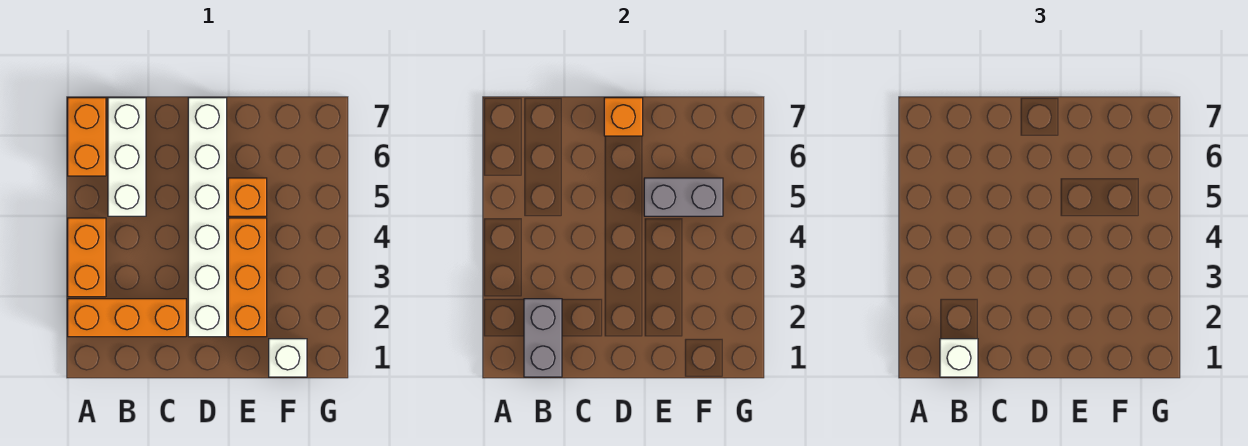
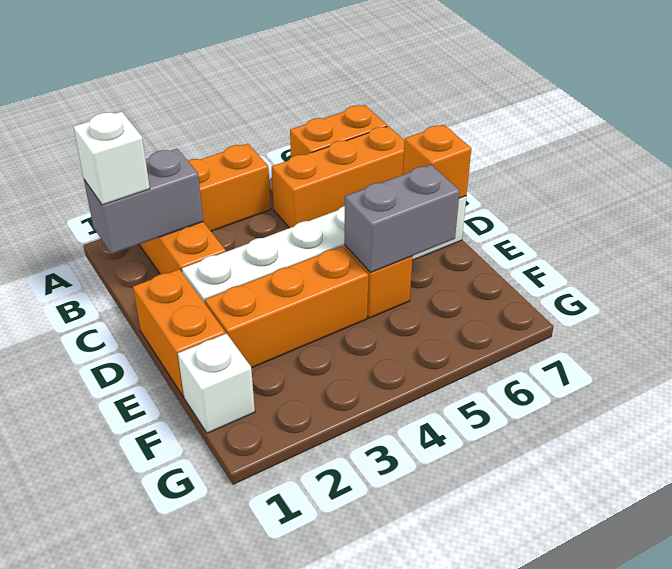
white brick B5:B7 level 1 -> orange brick B5:B7 level 1
none -> orange brick D1:E1 level 1
grey brick E5:F5 level 2 -> grey brick E5:E6 level 2

